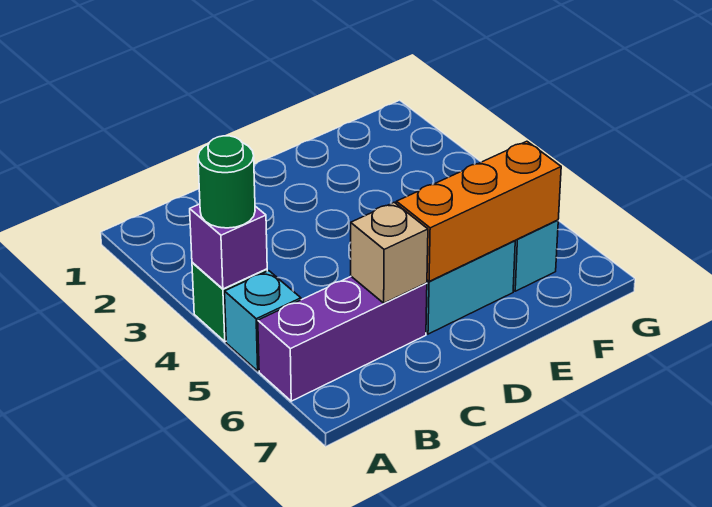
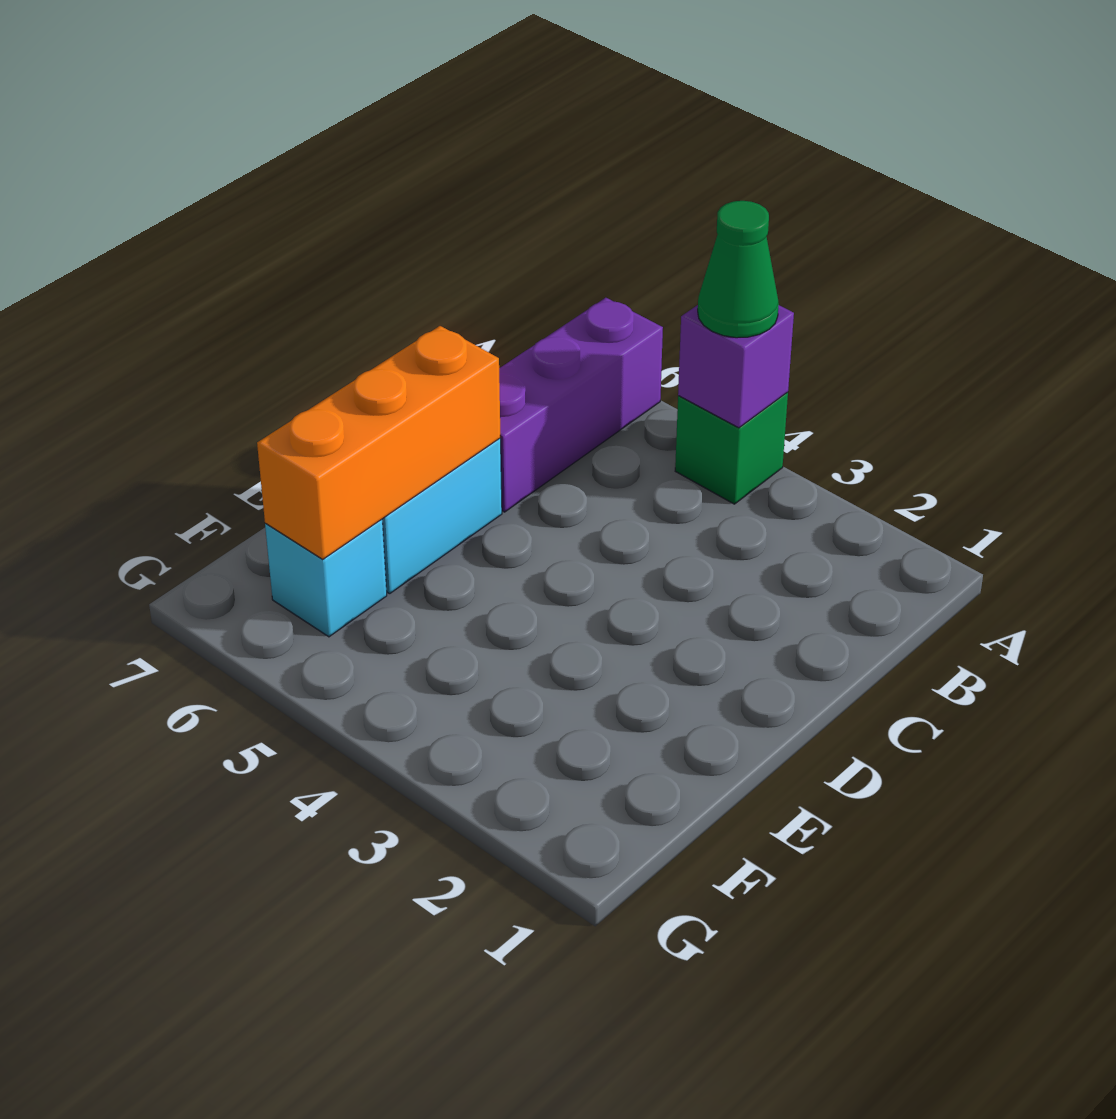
green round brick A4 level 3 -> green cone A4 level 3
cyan brick A5 level 1 -> none
tan brick C6 level 2 -> none

